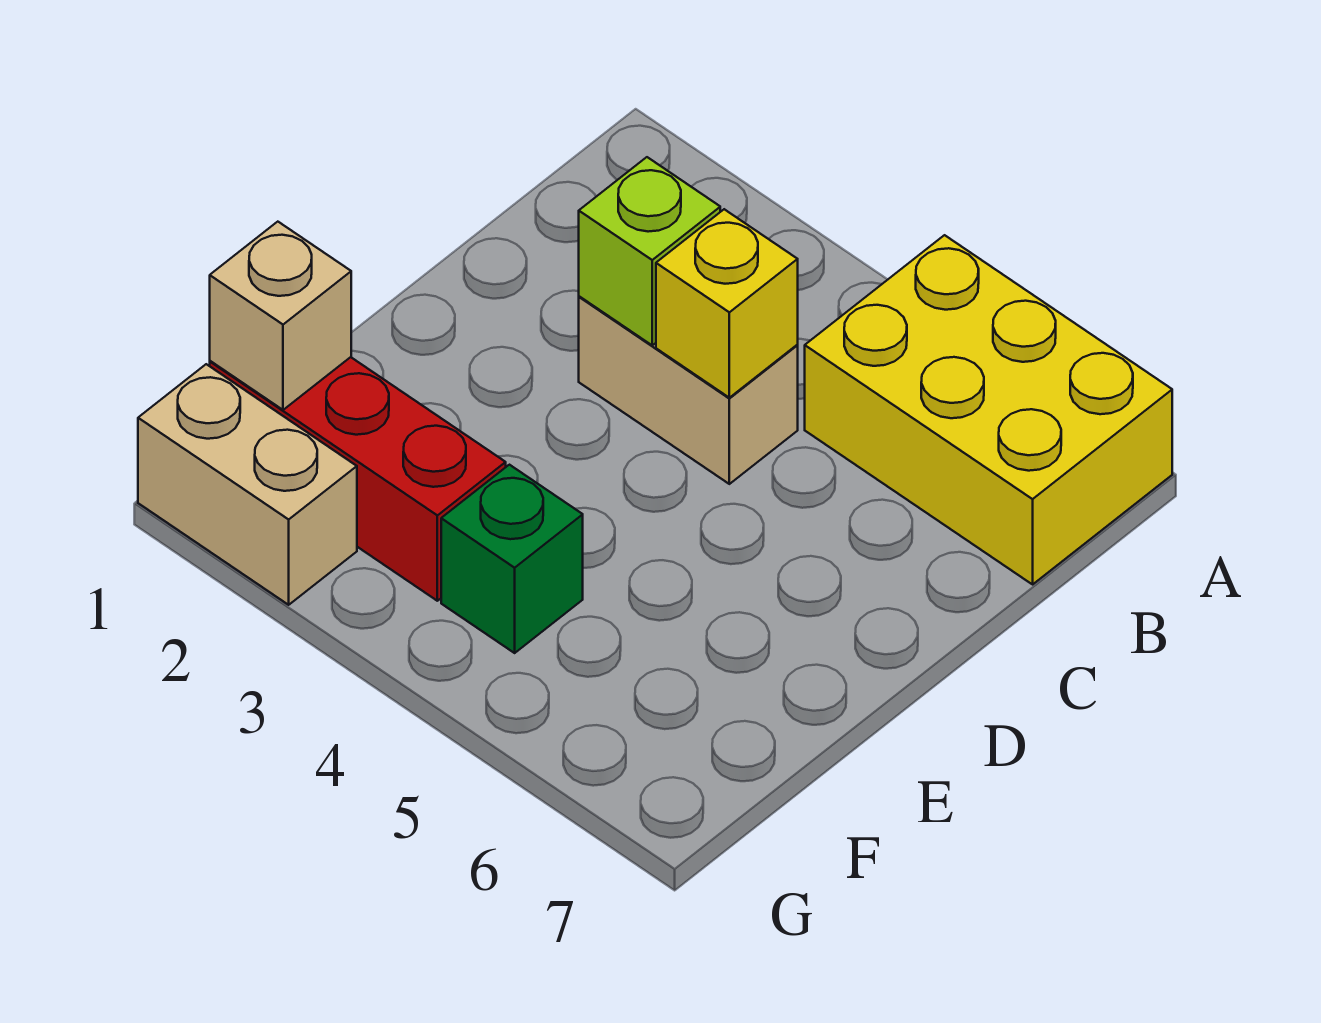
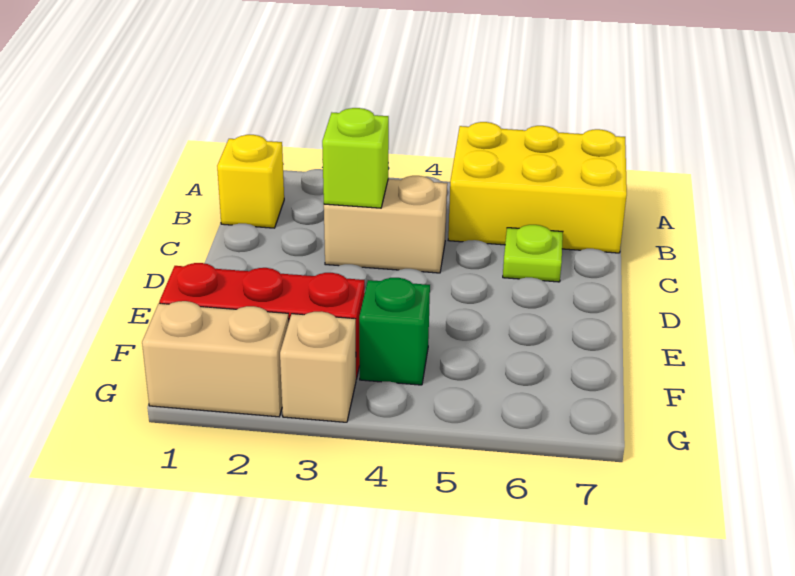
yellow brick C4 level 2 -> yellow brick B1 level 1
none -> lime plate C6 level 1
tan brick F1 level 2 -> tan brick G3 level 1

